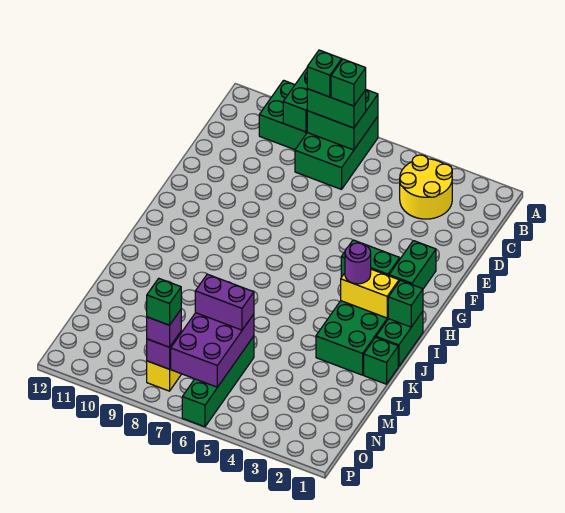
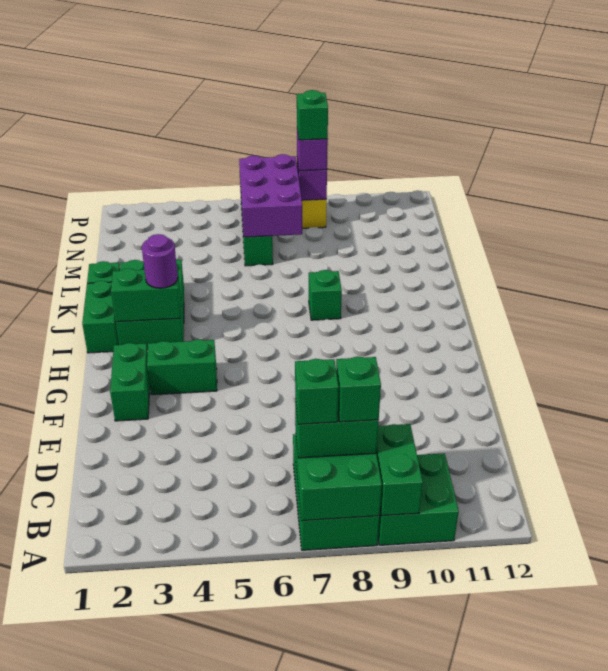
yellow round brick B3:C4 level 1 -> none
green brick I1 level 2 -> green brick J8 level 1
yellow brick I2:I3 level 2 -> green brick I2:I3 level 2
purple brick M6:M7 level 3 -> none

